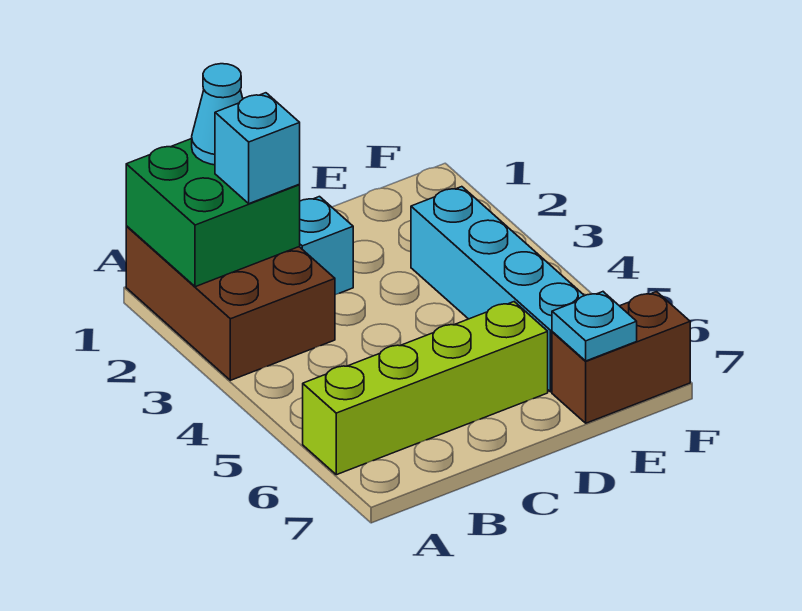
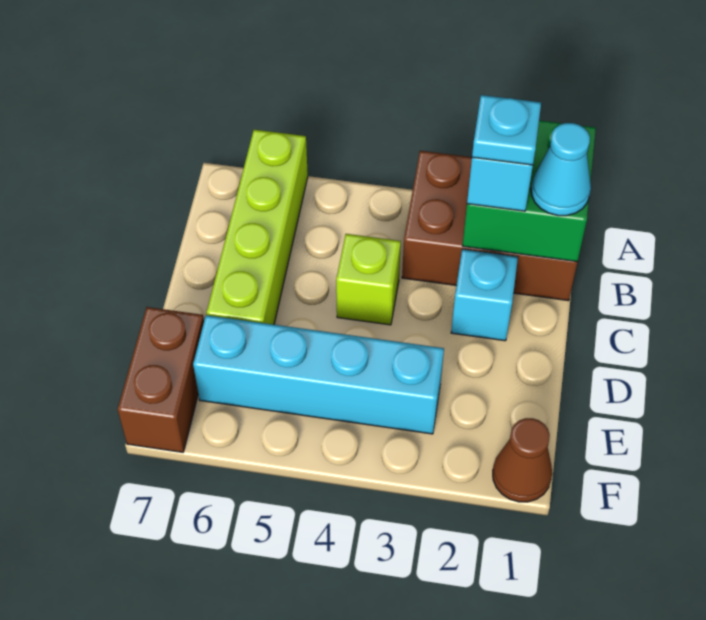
none -> lime brick C4 level 1
cyan plate E7 level 2 -> cyan plate B2 level 4
none -> brown cone F1 level 1

